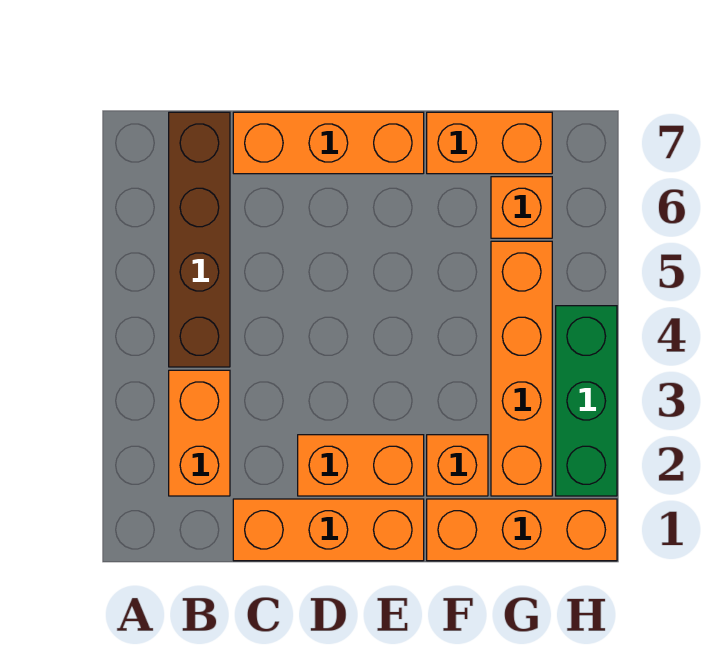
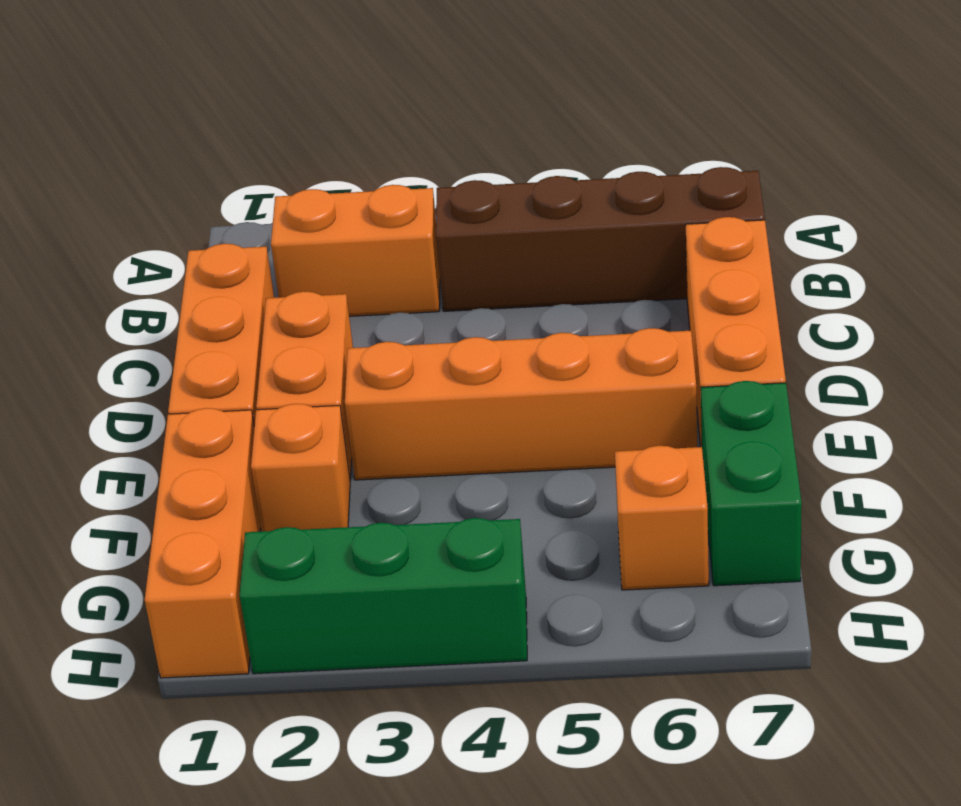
orange brick F7:G7 level 1 -> green brick F7:G7 level 1
orange brick G2:G5 level 1 -> orange brick E3:E6 level 1

